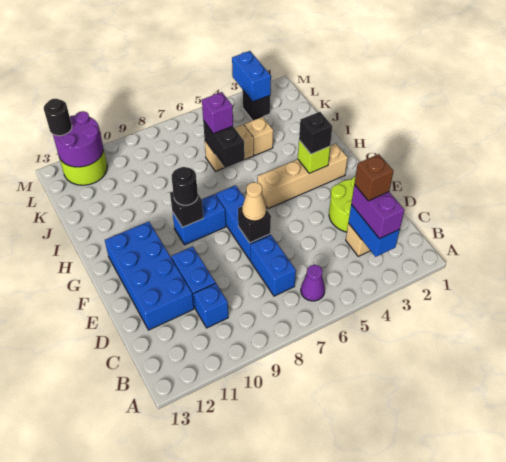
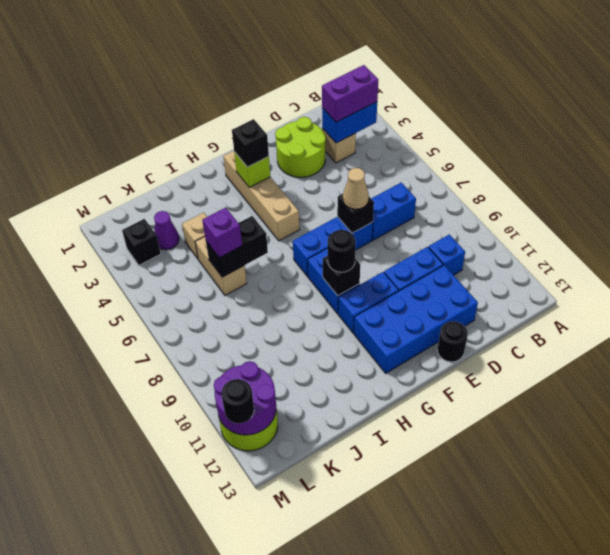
purple cone B6 level 1 -> purple cone K3 level 1
brown brick C3 level 4 -> none
none -> black round brick E13 level 1
blue brick L3:M3 level 2 -> blue brick F10:G10 level 1

